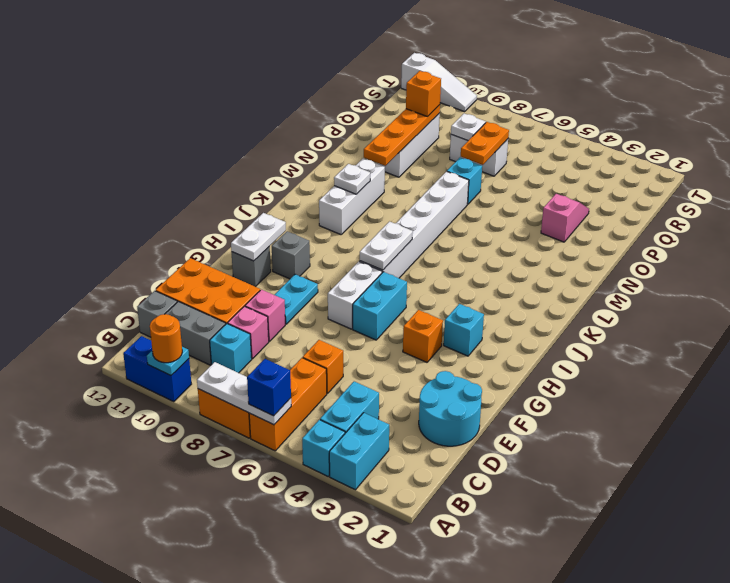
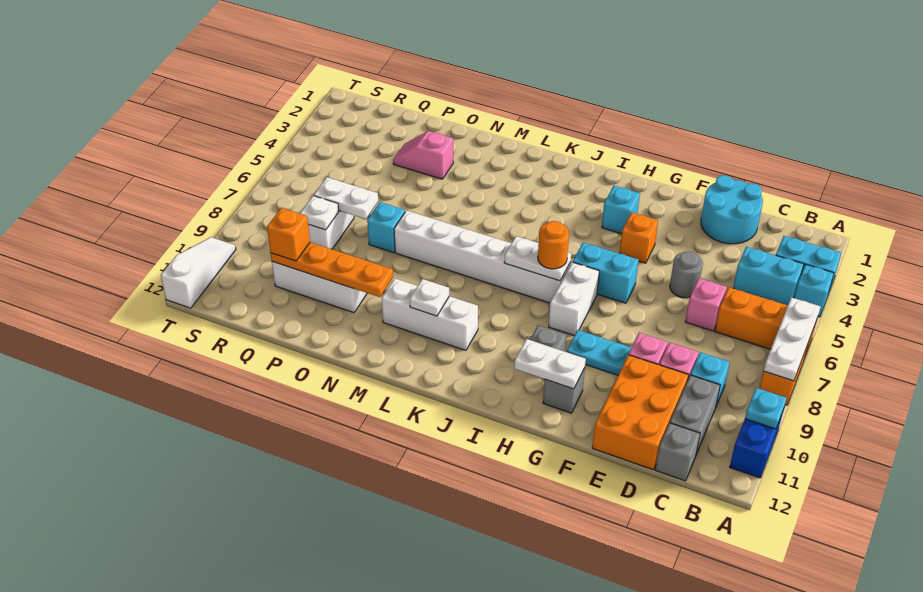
blue brick A6 level 3 -> none
orange round brick A10 level 3 -> orange round brick I7 level 3
orange brick D6 level 1 -> pink brick D6 level 1
none -> grey round brick E5 level 1
white brick G7:H7 level 1 -> white brick H7:H8 level 1
orange plate P7:Q7 level 2 -> white plate P7:Q7 level 2

